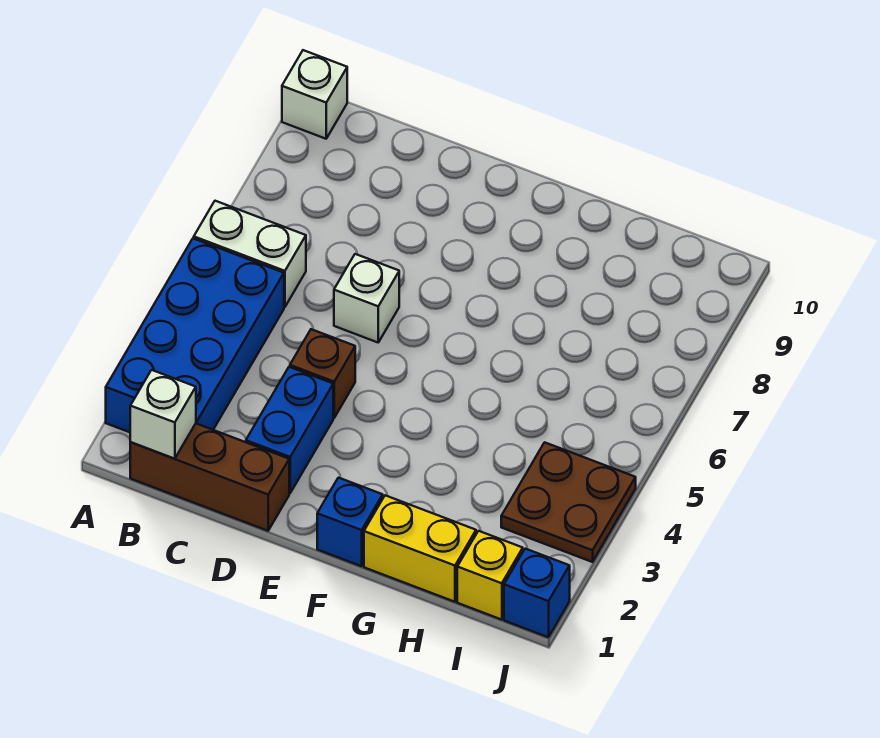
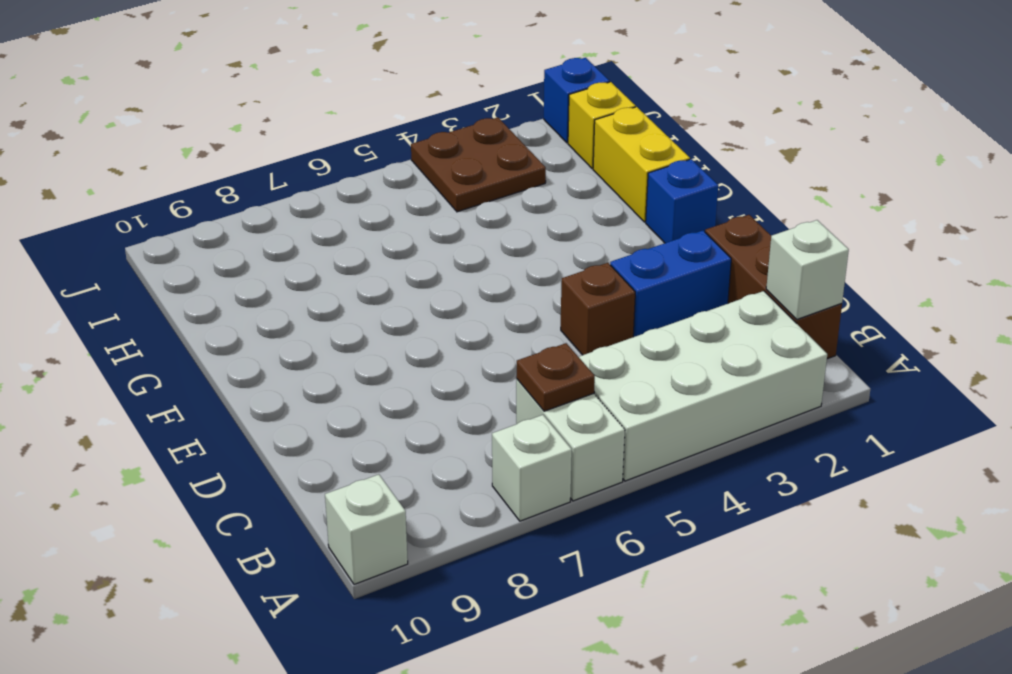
blue brick A2:B5 level 1 -> white brick A2:B5 level 1
none -> brown plate B6 level 2
white brick D6 level 1 -> white brick A7 level 1

